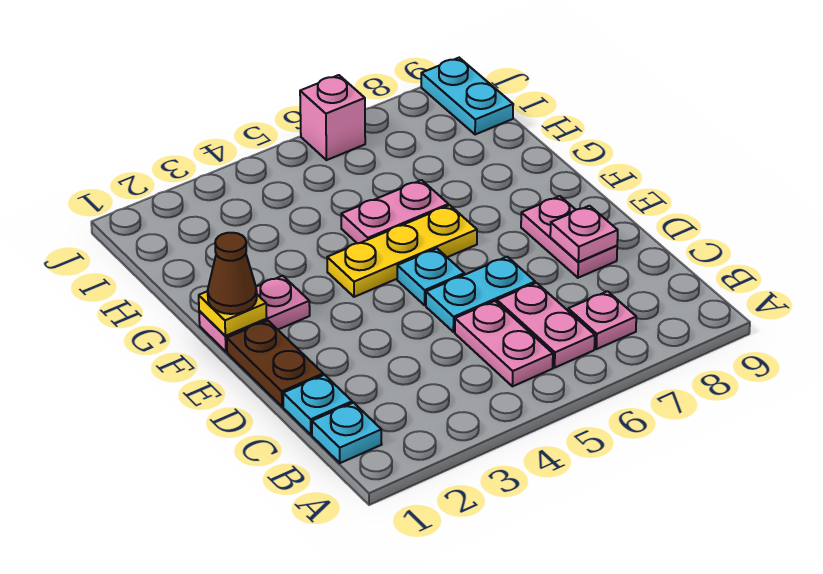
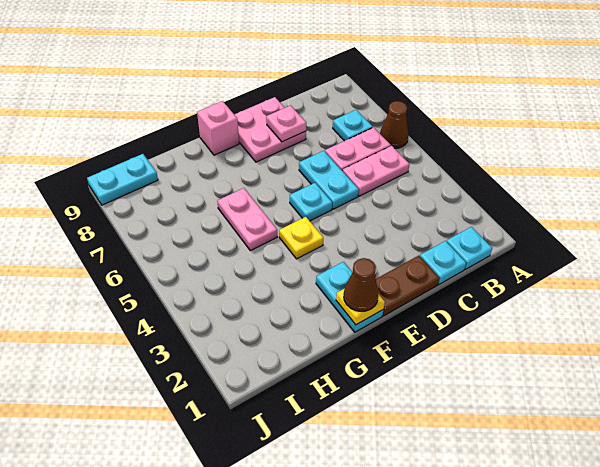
none -> brown cone A6 level 1
pink plate B7 level 1 -> cyan plate B7 level 1
pink plate D8:E8 level 1 -> pink plate D8:E9 level 1
pink plate F1:F2 level 1 -> cyan plate F1:F2 level 1
yellow plate F4:F6 level 1 -> yellow plate F4 level 1
pink brick J6 level 1 -> pink brick F9 level 1

